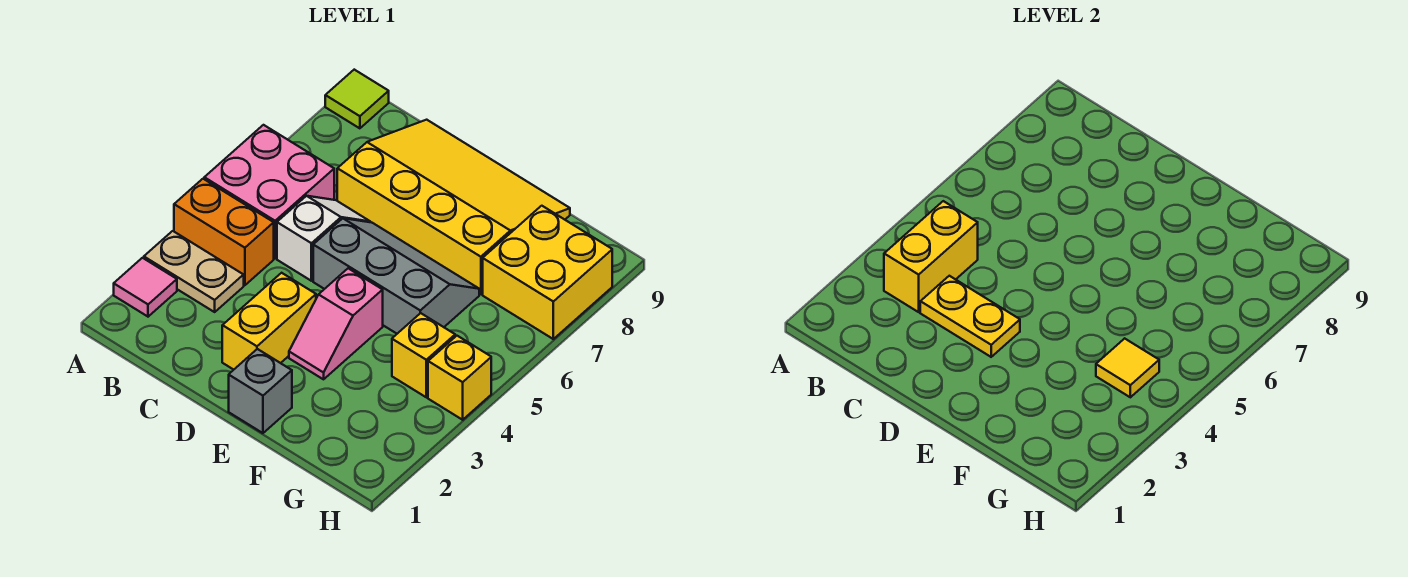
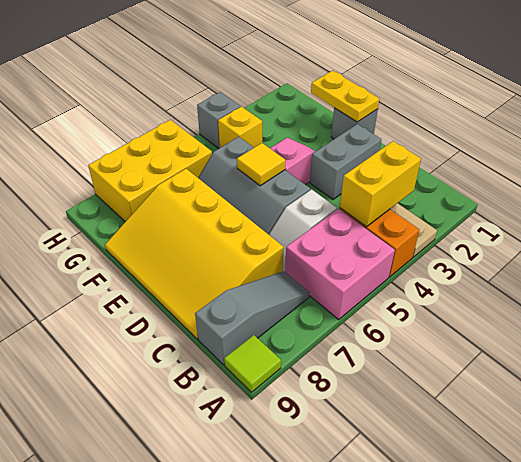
pink tile A2 level 1 -> none
none -> grey slope B7:B9 level 1 top 9
yellow plate C3:D3 level 2 -> yellow plate E1:F1 level 2
yellow brick D2:D3 level 1 -> grey brick D2:D3 level 1
yellow tile G4 level 2 -> yellow tile E5 level 2
yellow brick G7:H8 level 1 -> yellow brick G6:H8 level 1
yellow brick H4 level 1 -> grey brick H4 level 1

